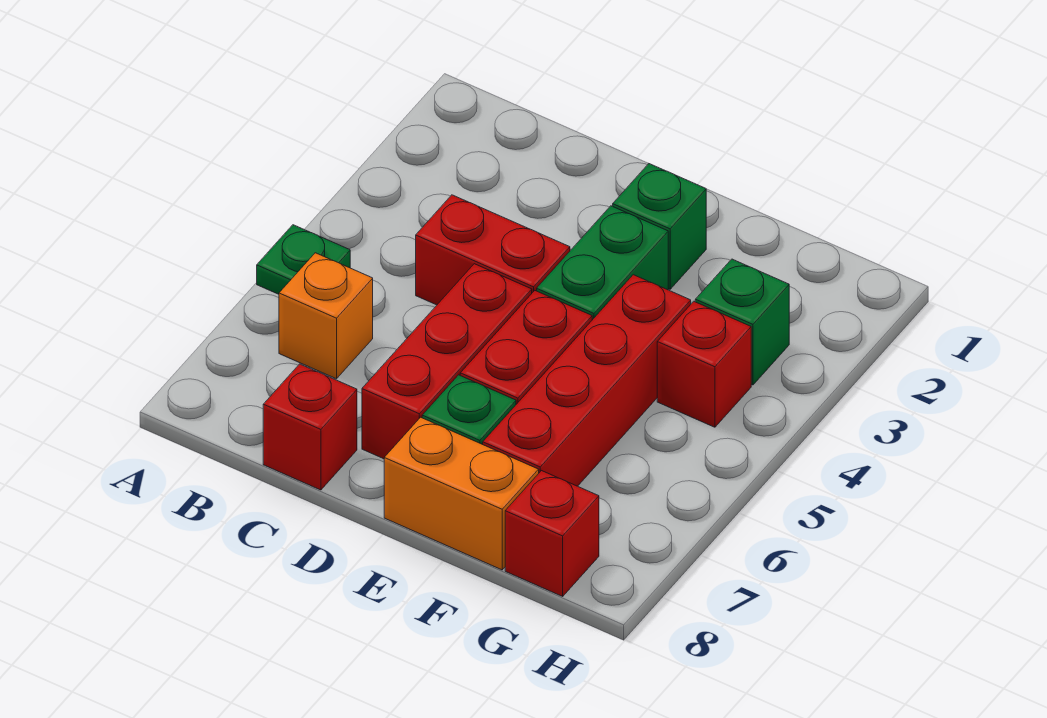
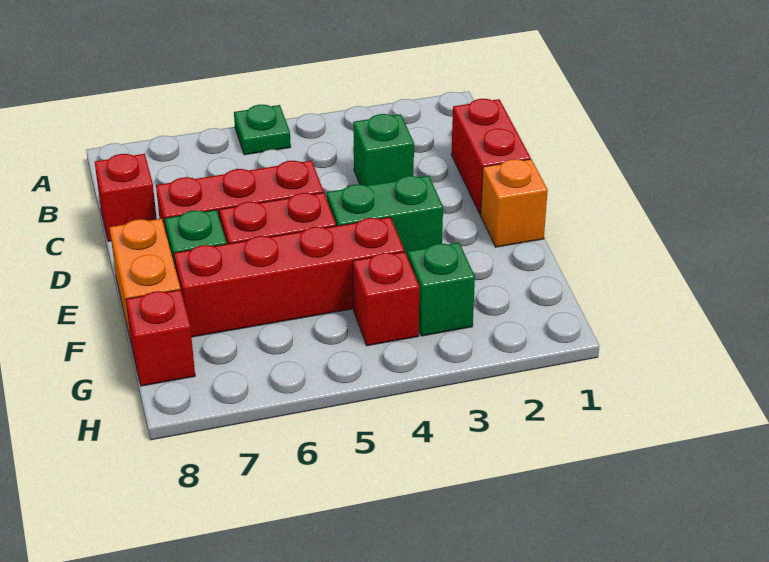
orange brick B6 level 1 -> orange brick E1 level 1
red brick C4:D4 level 1 -> red brick C1:D1 level 1
green brick E2 level 1 -> green brick C3 level 1

